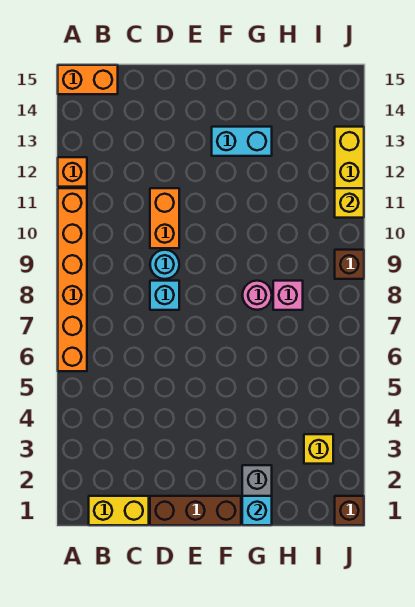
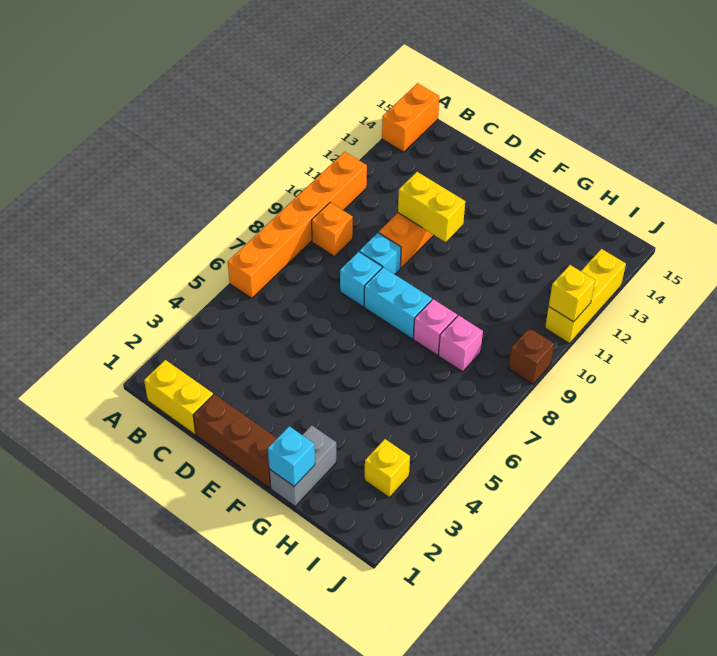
orange brick A12 level 1 -> orange brick B9 level 1
orange brick A15:B15 level 1 -> orange brick A14:A15 level 1
cyan round brick D9 level 1 -> cyan brick D9 level 1
none -> yellow brick D11:E11 level 2
cyan brick F13:G13 level 1 -> cyan brick E8:F8 level 1
pink round brick G8 level 1 -> pink brick G8 level 1
brown brick J1 level 1 -> none

